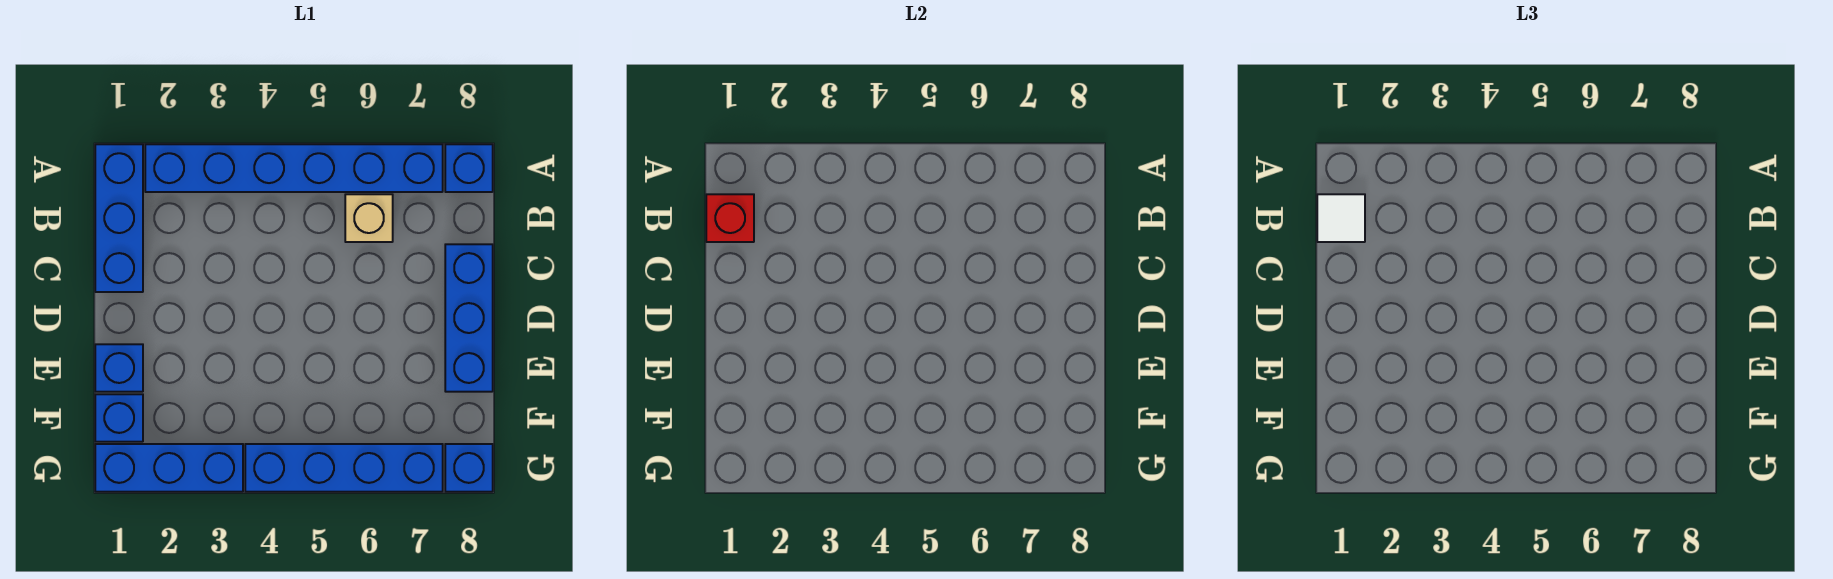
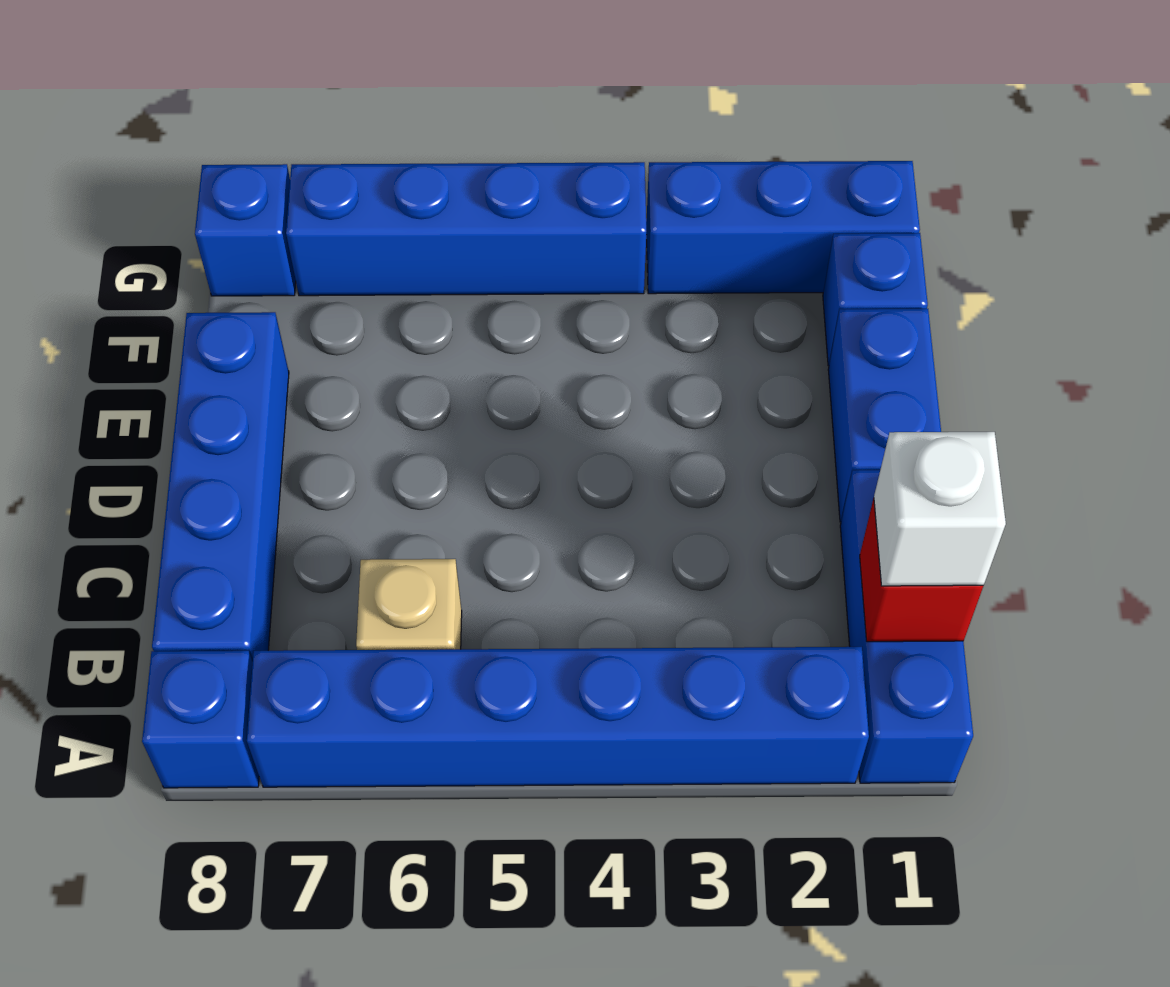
white tile B1 level 3 -> white brick B1 level 3
blue brick C8:E8 level 1 -> blue brick B8:E8 level 1
blue brick E1 level 1 -> blue brick D1:E1 level 1

